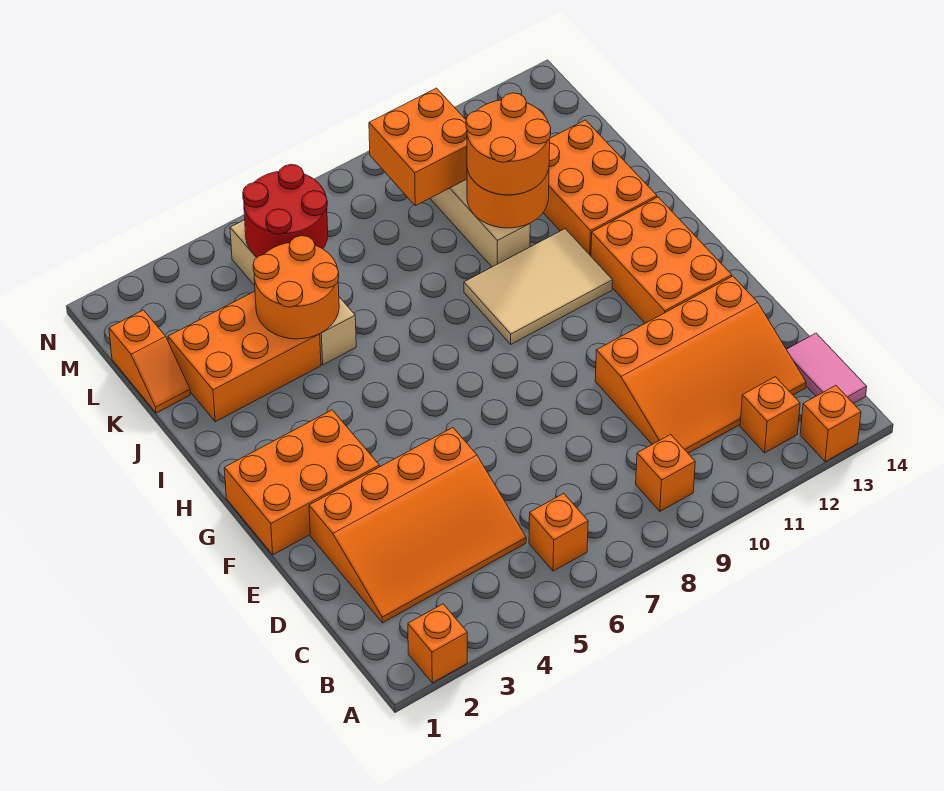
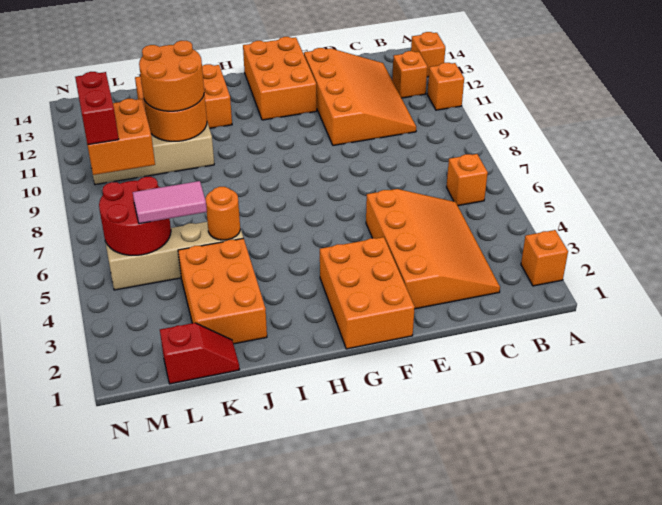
orange brick B9 level 1 -> orange brick A11 level 1
pink tile B14:C14 level 1 -> pink tile K5:L5 level 3
orange brick F12:H13 level 1 -> orange brick F12:G14 level 1
tan tile H9:I11 level 1 -> none
orange round brick J4:K5 level 2 -> orange round brick J5 level 2
orange slope K1:L1 level 1 top L -> red slope K1:L1 level 1 top L
none -> red brick M9:M10 level 3

